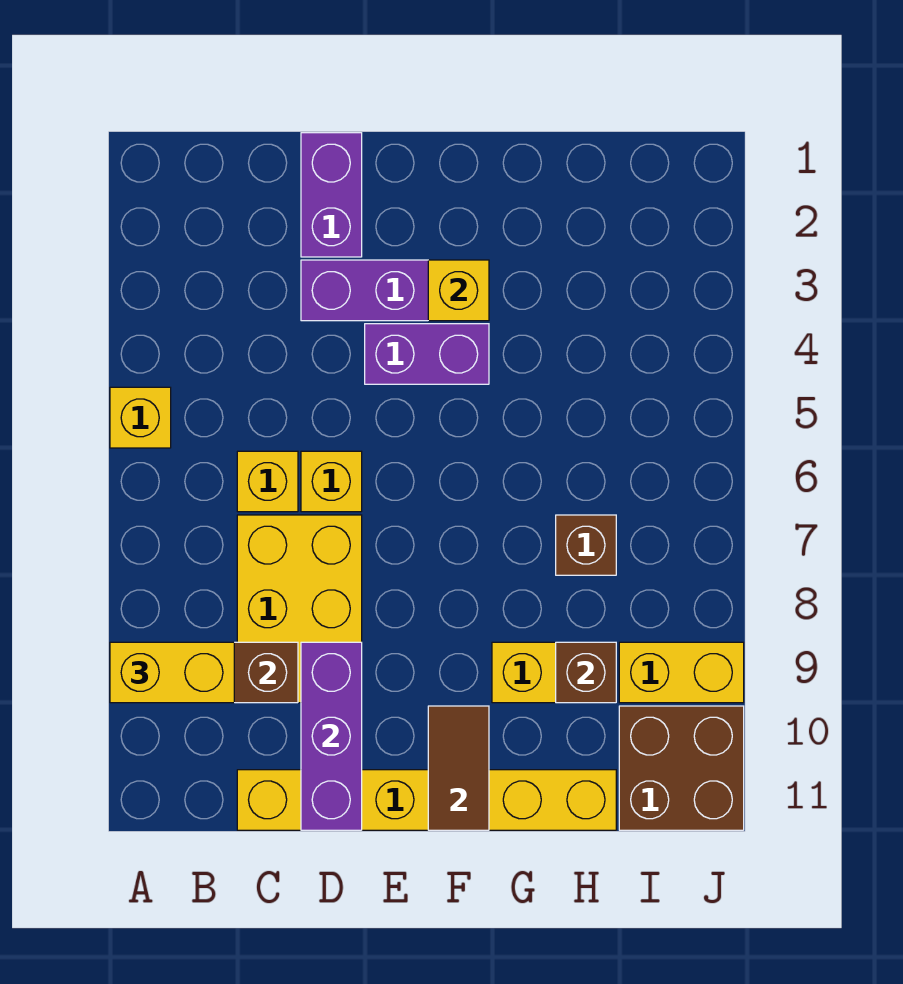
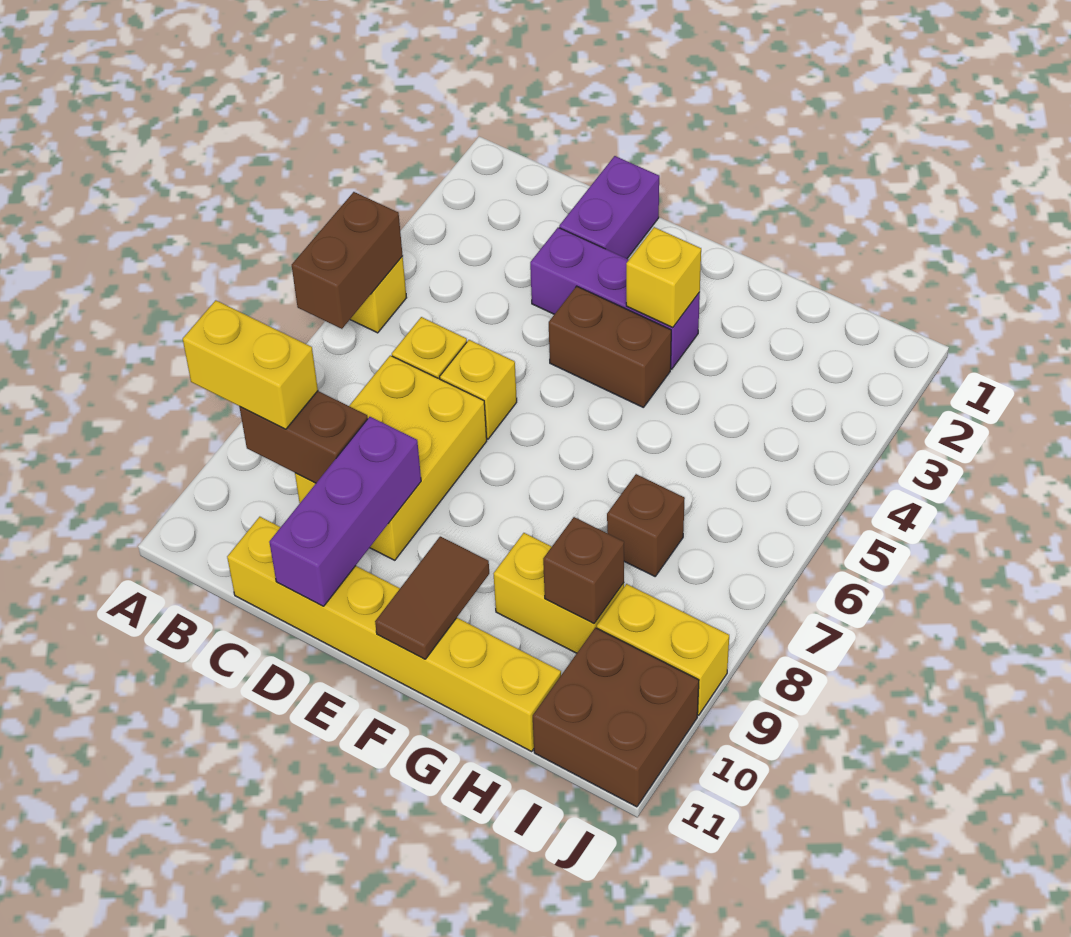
none -> brown brick A5:A6 level 2
purple brick E4:F4 level 1 -> brown brick E4:F4 level 1

